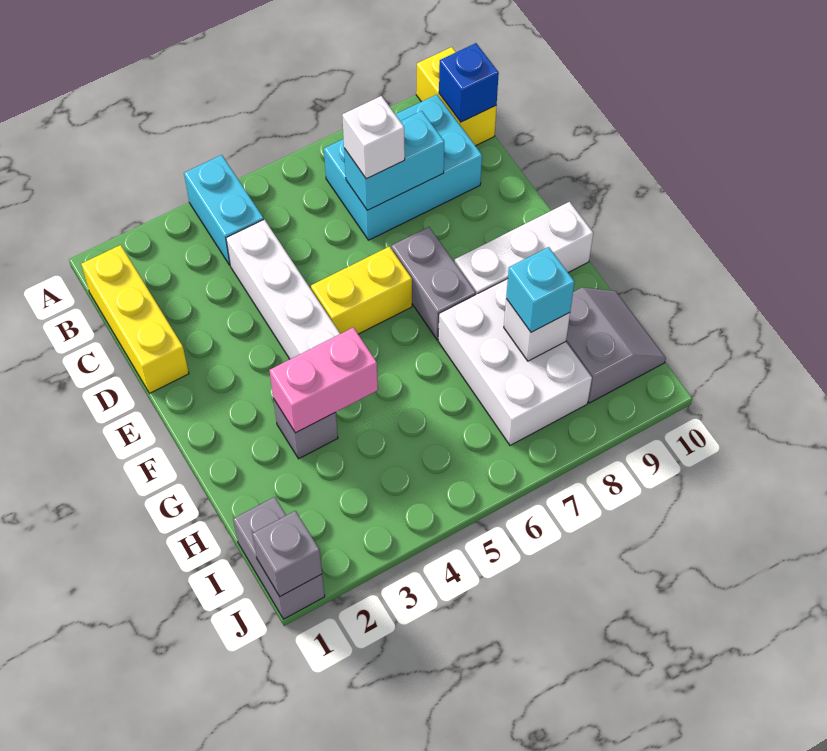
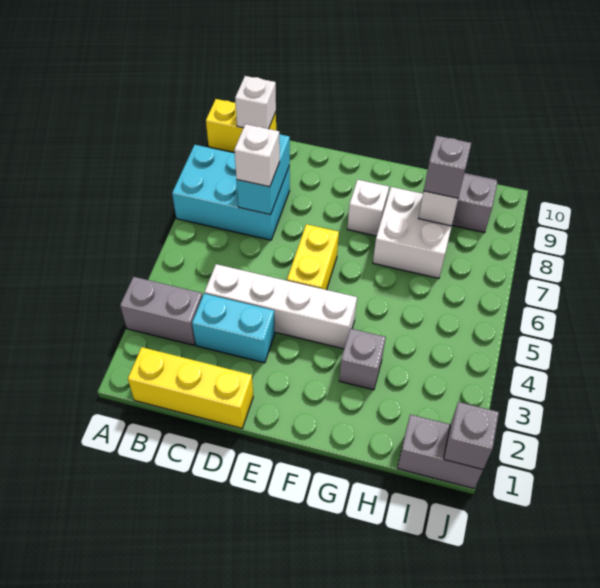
cyan brick A4:B4 level 1 -> cyan brick C3:D3 level 1
cyan brick B7:C9 level 1 -> cyan brick A7:C8 level 1
blue brick B10 level 2 -> white brick B10 level 2
grey brick E7:F7 level 1 -> grey brick A3:B3 level 1
white brick F8:F10 level 1 -> white brick F8 level 1
pink brick G3:G4 level 2 -> none
white brick G7:I8 level 1 -> white brick G7:H8 level 1
cyan brick H8 level 3 -> grey brick H8 level 3

